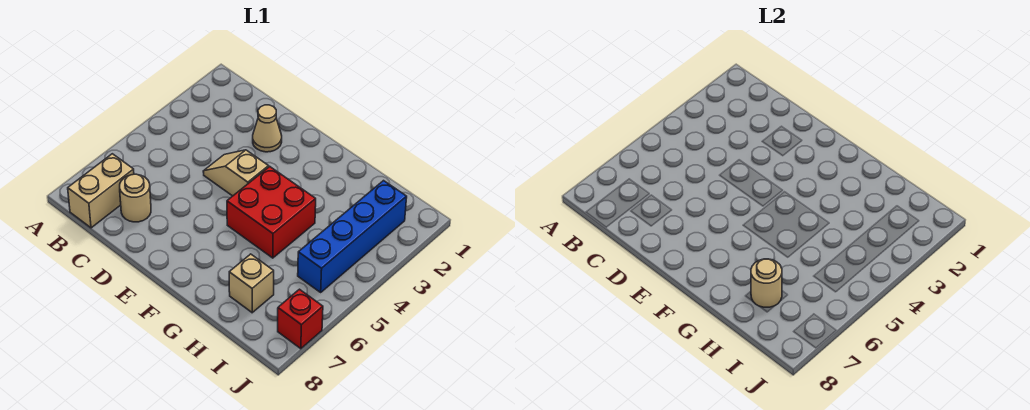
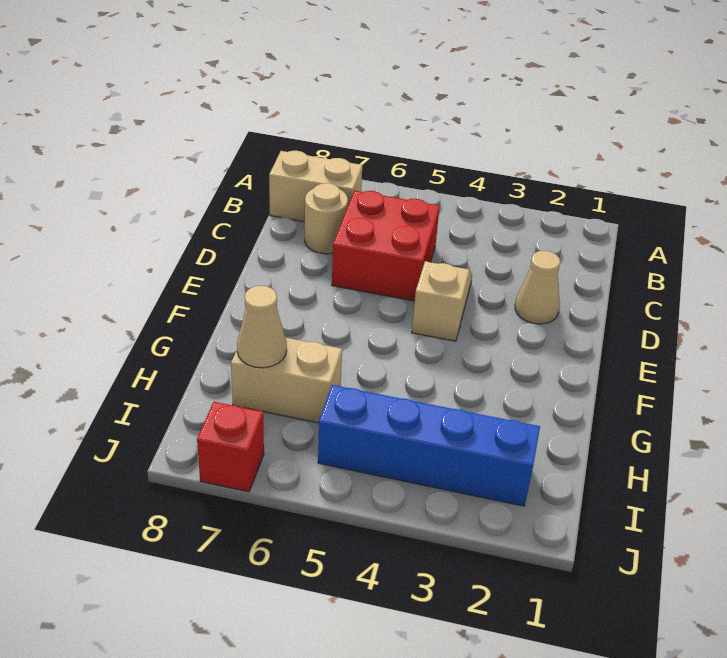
red brick F4:G5 level 1 -> red brick C5:D6 level 1
tan brick H7 level 1 -> tan brick H6:H7 level 1
tan round brick H7 level 2 -> tan cone H7 level 2

